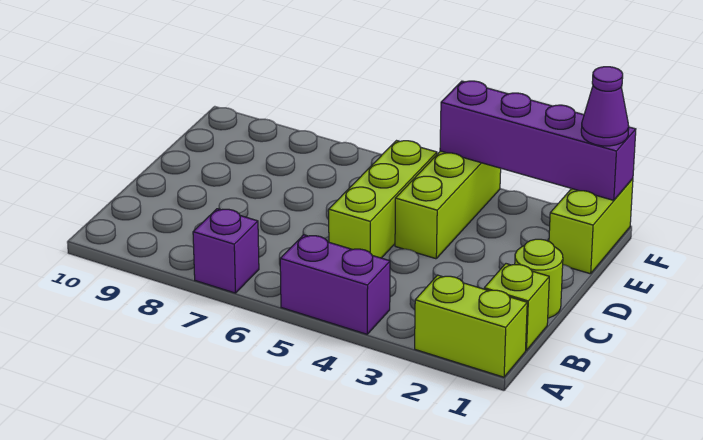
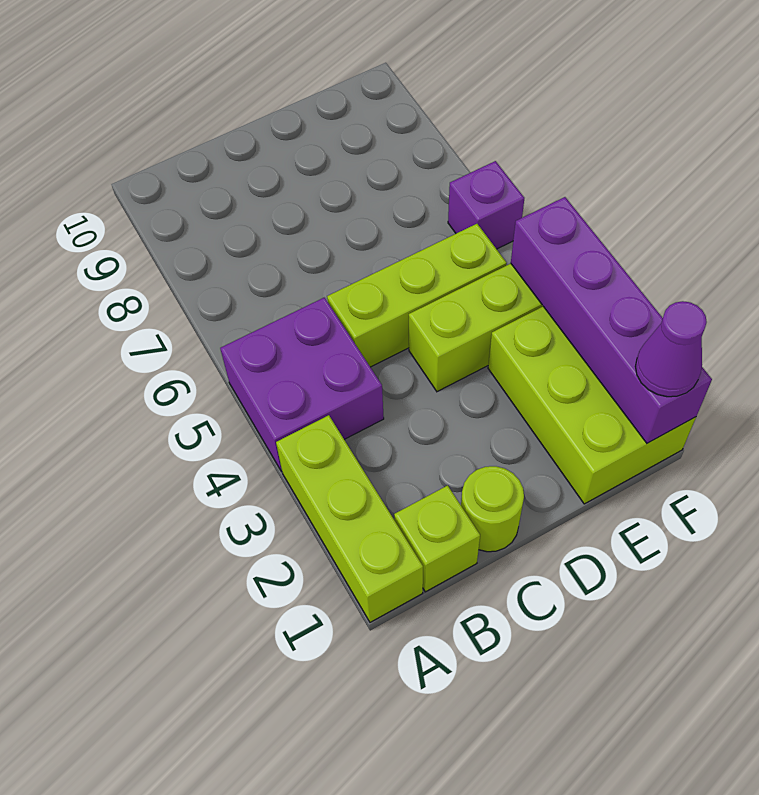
lime brick A1:A2 level 1 -> lime brick A1:A3 level 1
purple brick A4:A5 level 1 -> purple brick A4:B5 level 1
purple brick A7 level 1 -> purple brick F6 level 1
lime brick E1:F1 level 1 -> lime brick E1:F3 level 1

